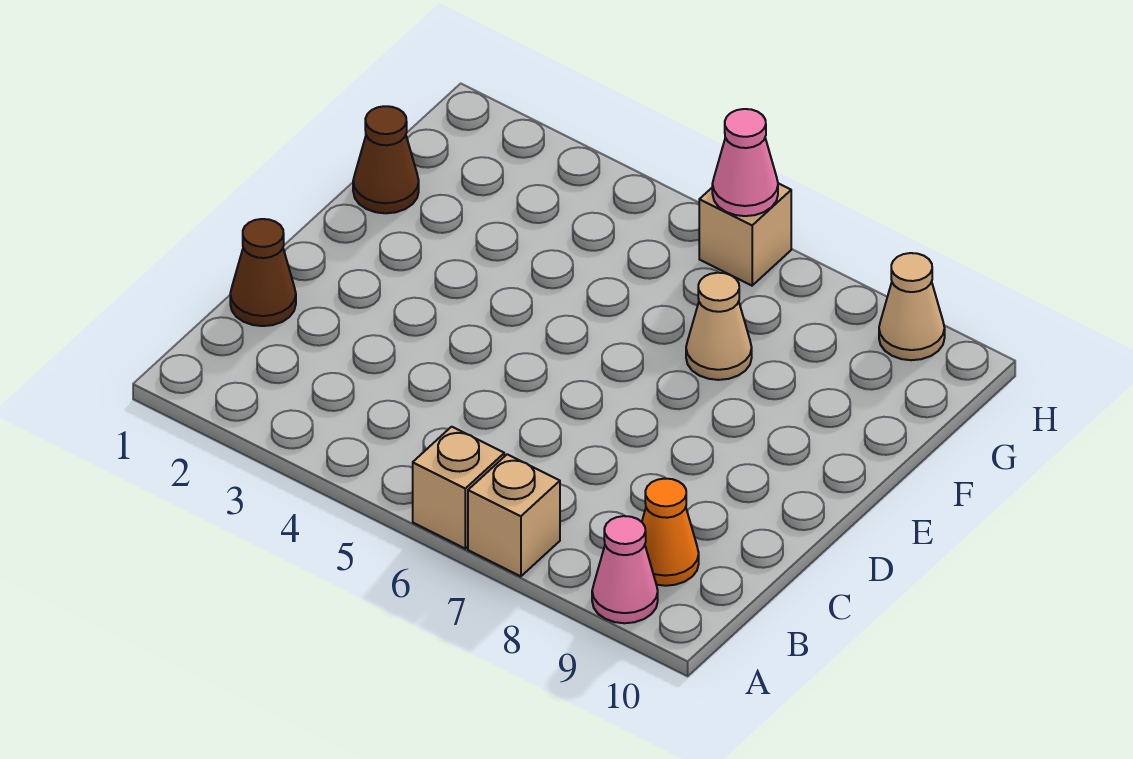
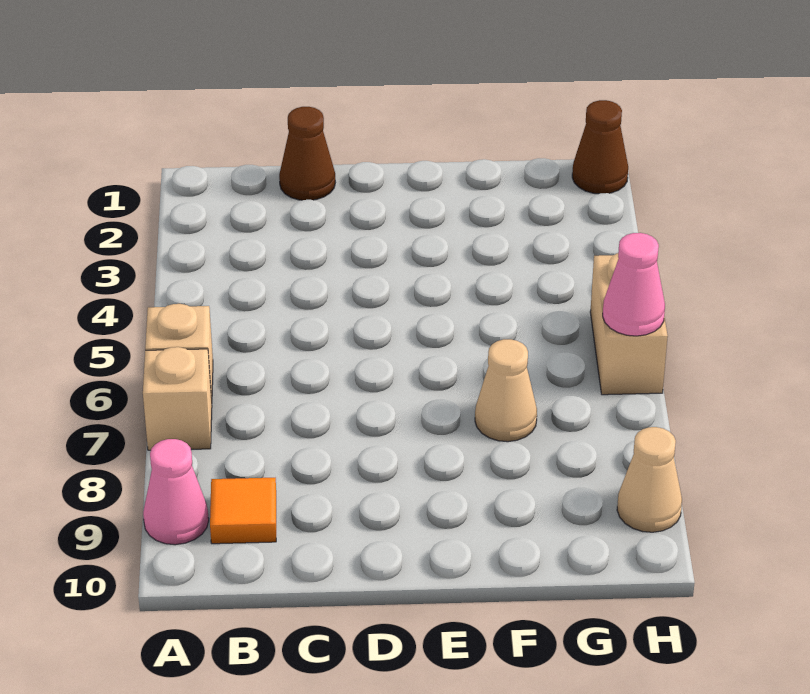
orange cone B9 level 1 -> orange tile B9 level 1
brown cone F1 level 1 -> brown cone H1 level 1
tan brick H6 level 1 -> tan brick H5:H6 level 1

